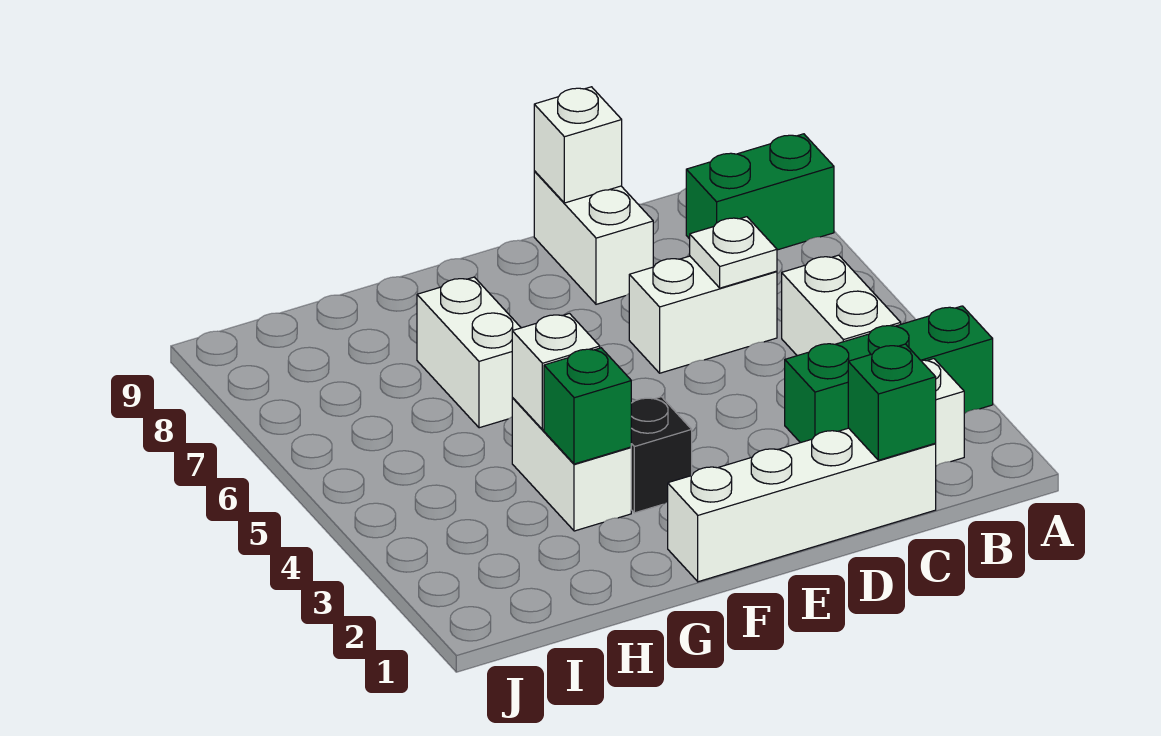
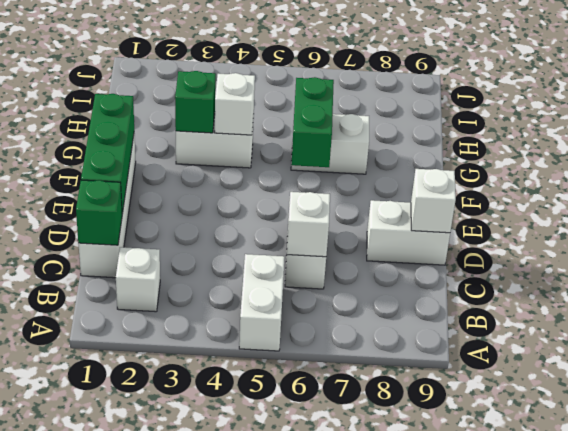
green brick A3:C3 level 1 -> green brick D1:F1 level 2
green brick A8:B8 level 1 -> green brick F6:G6 level 2
white brick B4:B5 level 1 -> white brick A5:B5 level 1
white plate C6 level 2 -> white brick C6 level 2
black brick F3 level 1 -> none

